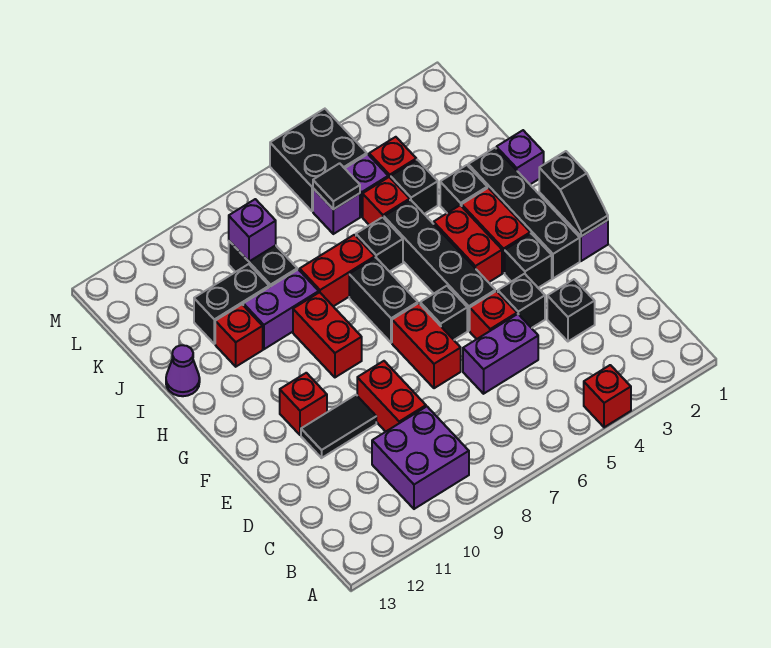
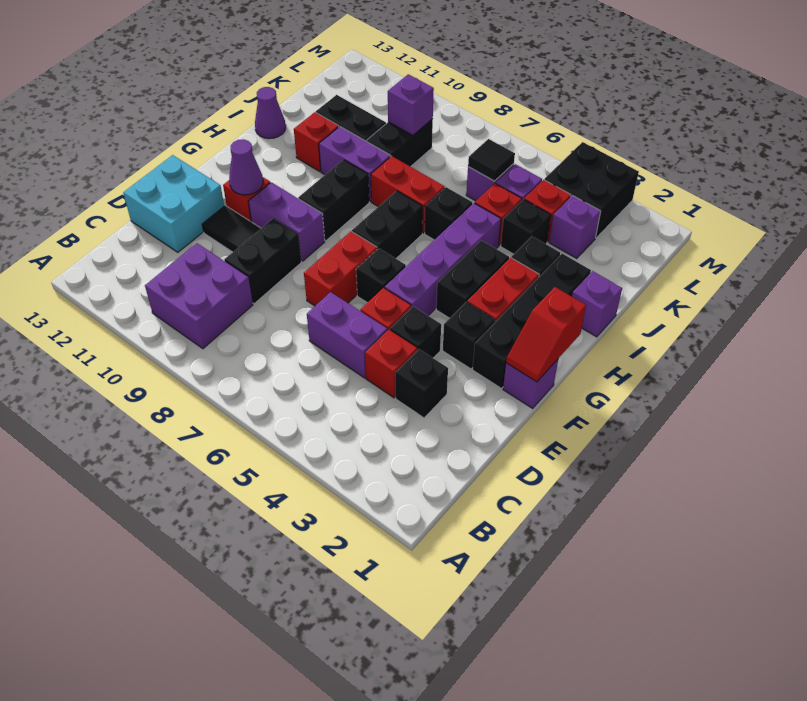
red brick A4 level 1 -> red brick D4 level 1
red brick D9:E9 level 1 -> black brick D9:E9 level 1
none -> cyan brick D12:E13 level 1
black slope F1:G1 level 2 top G -> red slope F1:G1 level 2 top G
black brick F5:I5 level 1 -> purple brick F5:I5 level 1
none -> purple brick F9:F10 level 1
none -> purple cone F11 level 2
red brick G4:H4 level 1 -> black brick G4:H4 level 1
red brick G9:H9 level 1 -> black brick G9:H9 level 1
none -> purple brick K3 level 1
black brick L5:M6 level 1 -> black brick L3:M4 level 1

